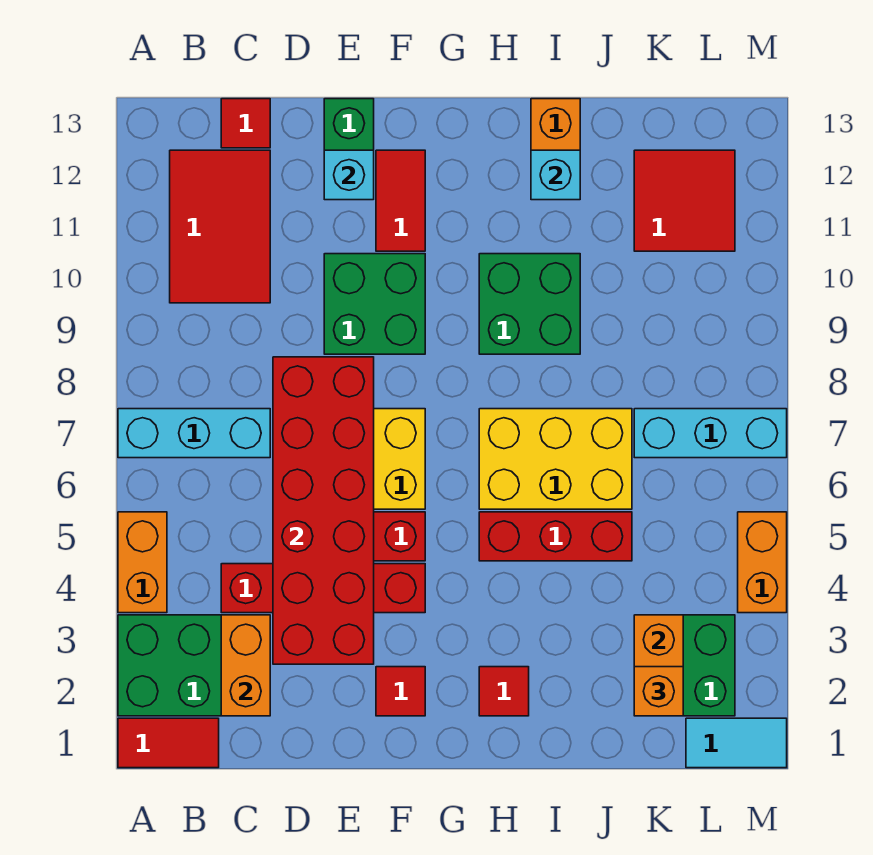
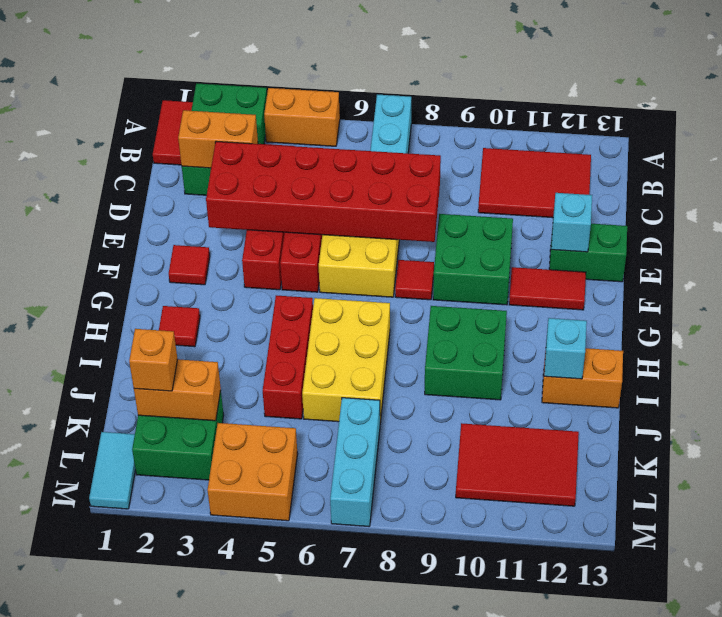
red tile C13 level 1 -> red tile F8 level 1
red tile K11:L12 level 1 -> red tile K10:L12 level 1
orange brick M4:M5 level 1 -> orange brick L4:M5 level 1

